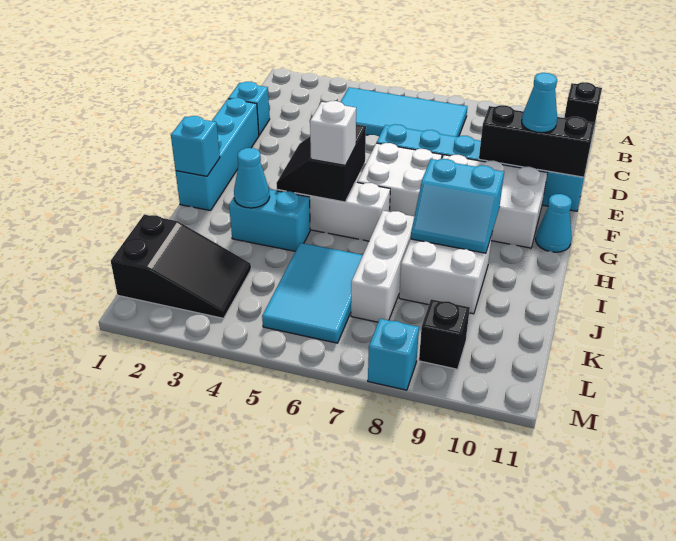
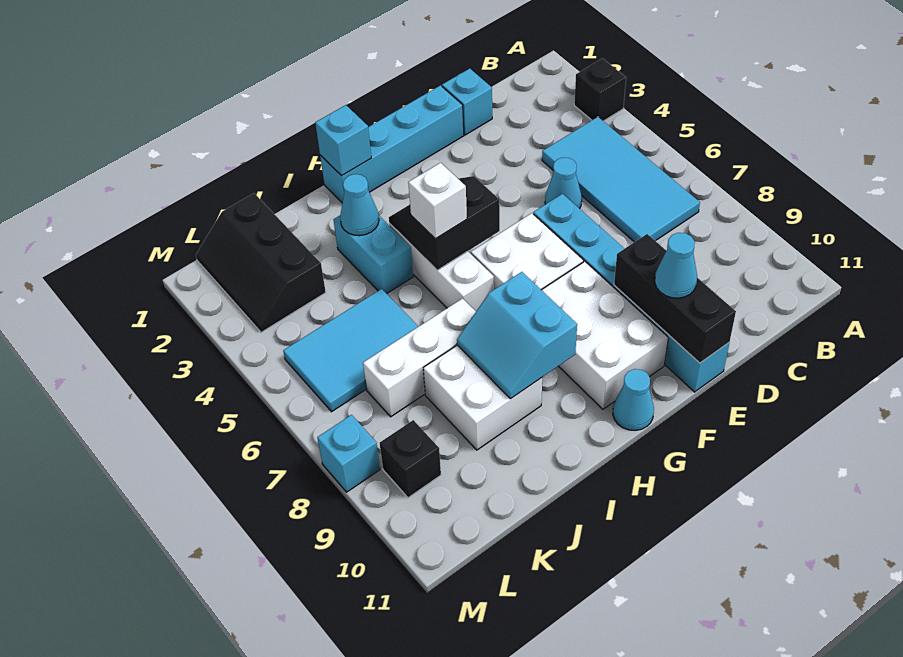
black brick A11 level 1 -> black brick A3 level 1
none -> cyan cone D5 level 1
black slope K1:L3 level 1 top 1 -> black slope K1:L3 level 1 top K

